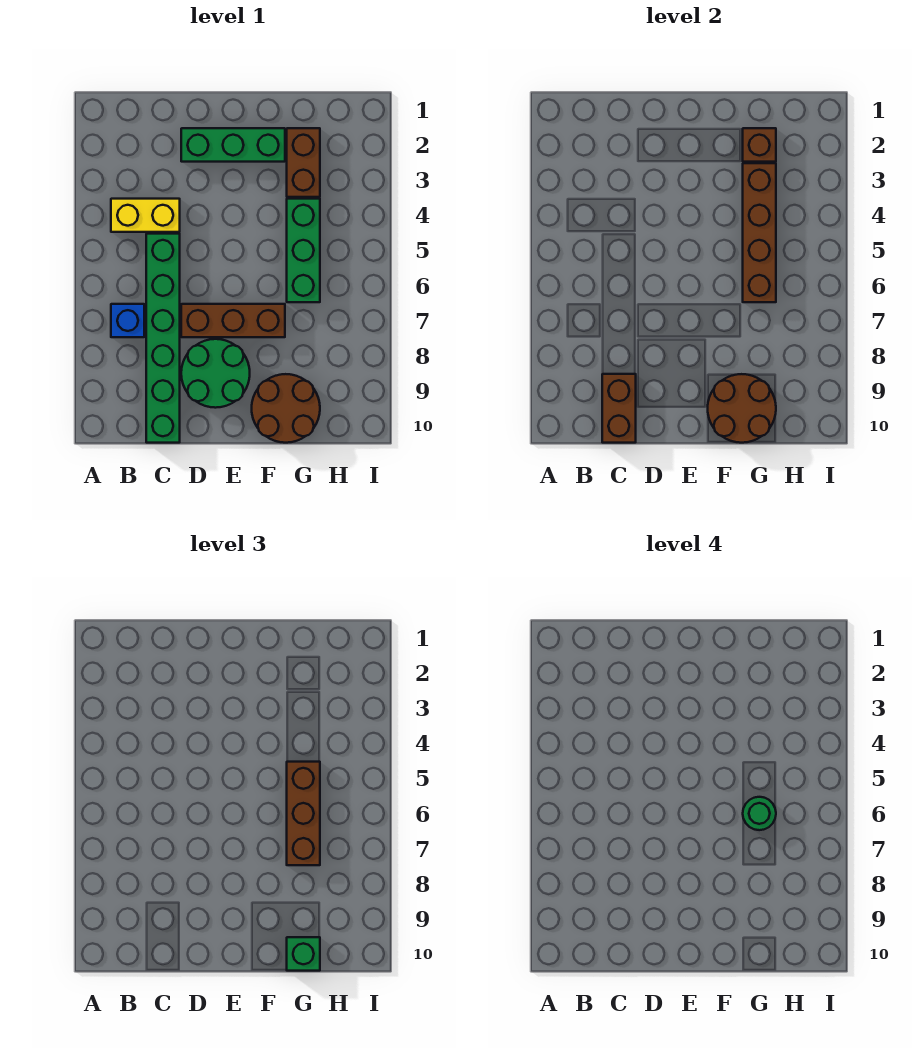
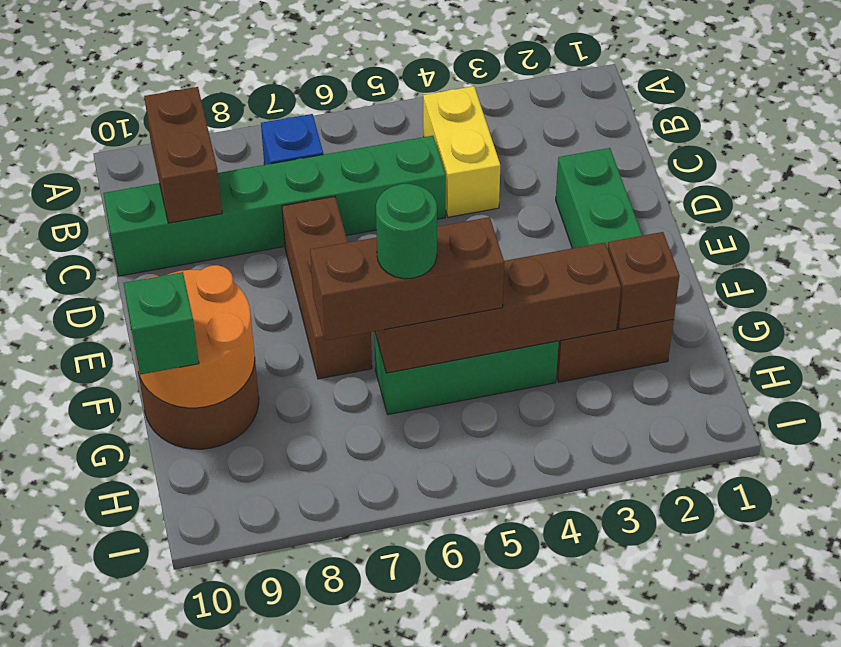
brown brick C9:C10 level 2 -> brown brick B9:C9 level 2
green round brick D8:E9 level 1 -> none
brown round brick F9:G10 level 2 -> orange round brick F9:G10 level 2

